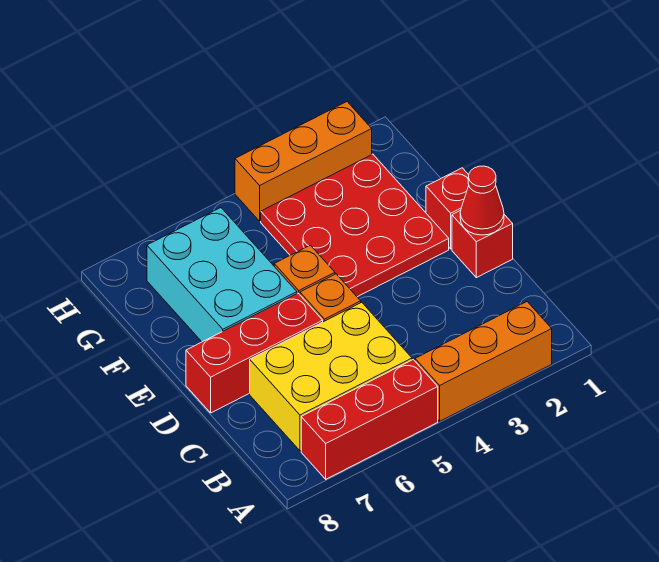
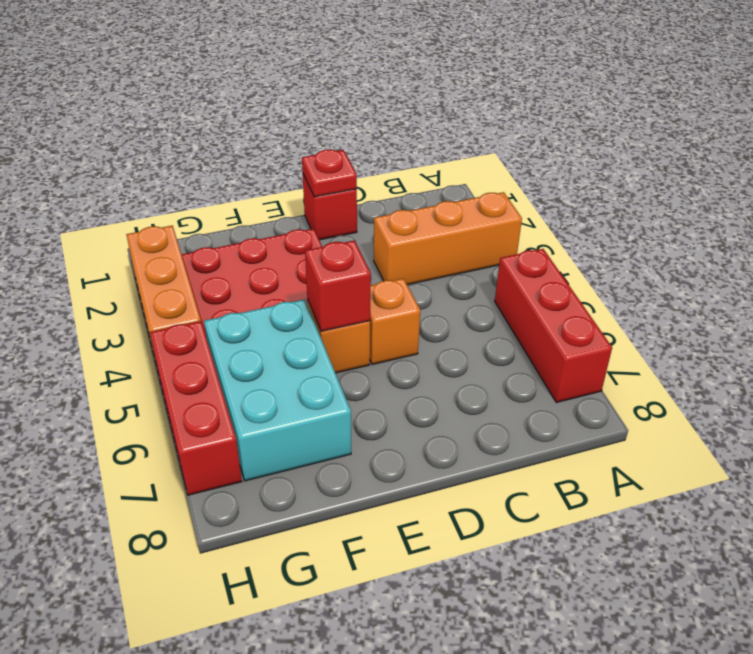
orange brick A2:A4 level 1 -> orange brick A3:C3 level 1
yellow brick B5:C7 level 1 -> none
red cone D1 level 2 -> red plate D1 level 2
red brick D6:D8 level 1 -> red brick H5:H7 level 1
red brick E1 level 1 -> red brick E5 level 2
cyan brick E6:G7 level 1 -> cyan brick F5:G7 level 1

